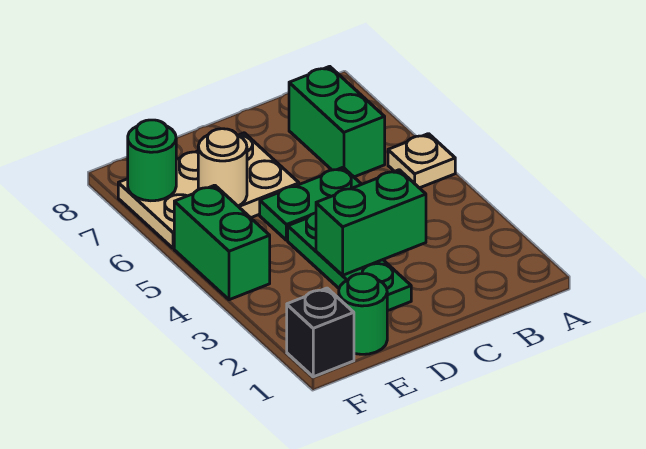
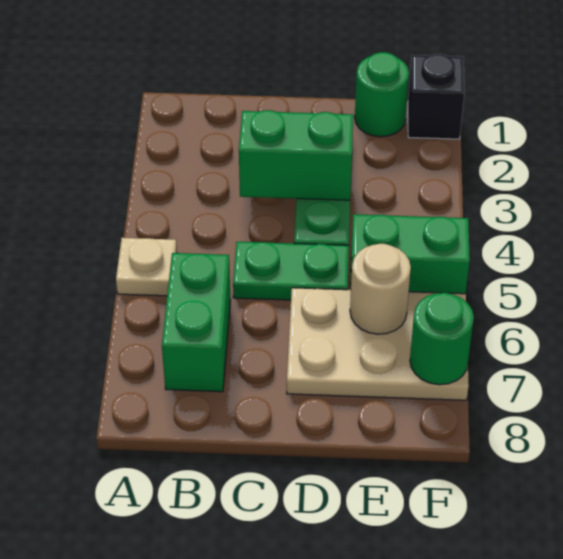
green brick F4:F5 level 1 -> green brick E5:F5 level 1

